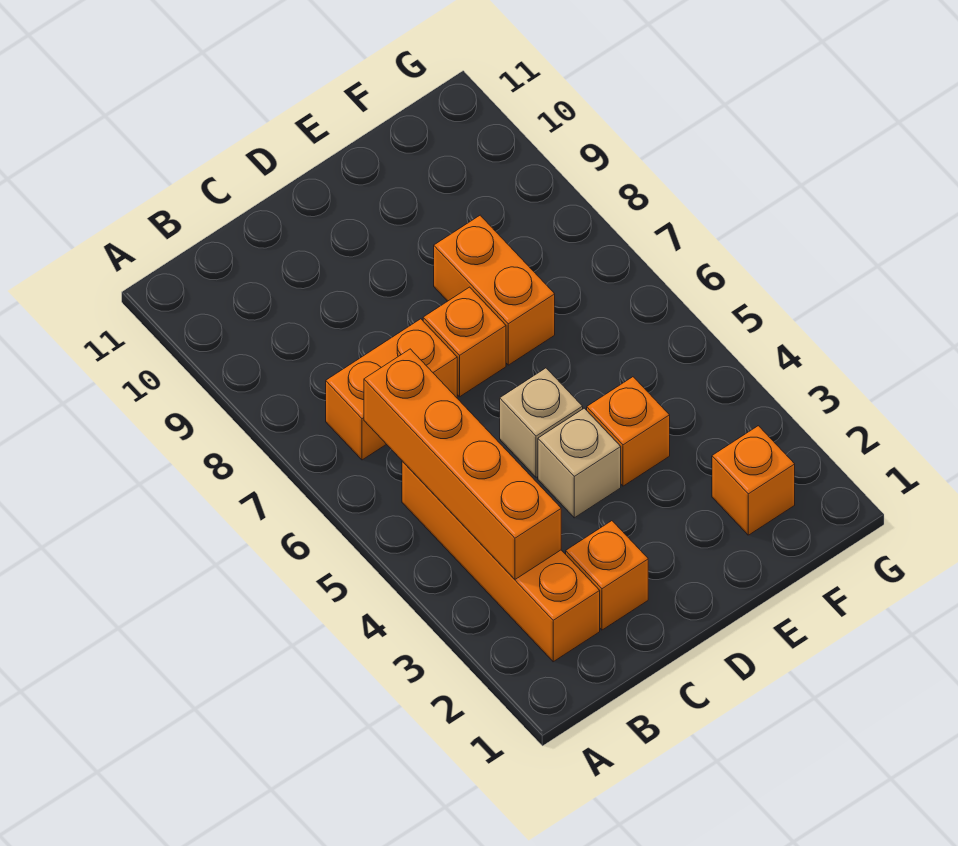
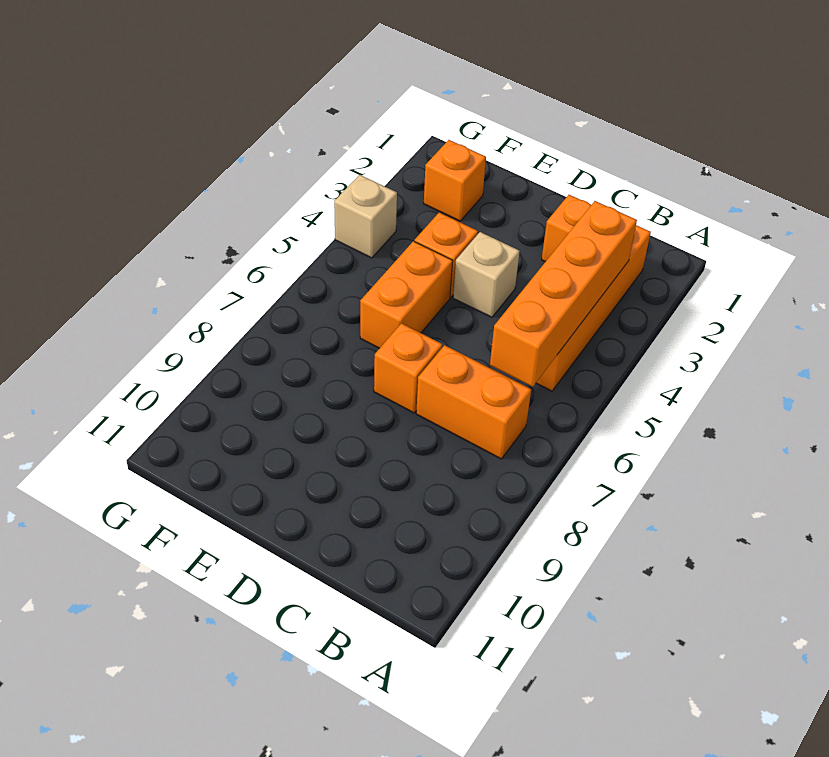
tan brick D5 level 1 -> tan brick G4 level 1
orange brick E7:E8 level 1 -> orange brick E5:E6 level 1

